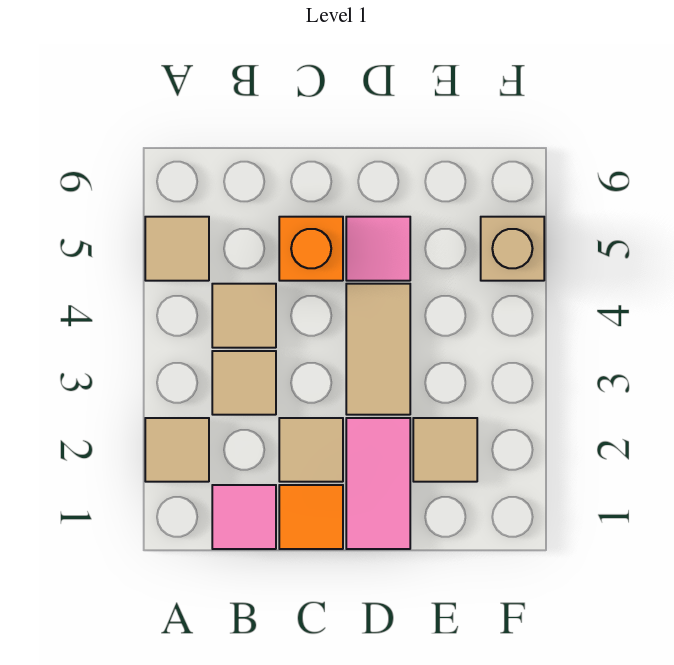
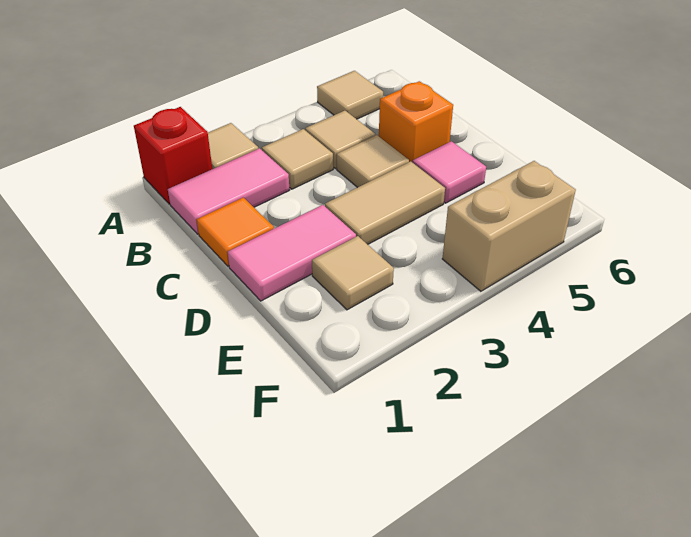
none -> red brick A1 level 1
pink tile B1 level 1 -> pink tile B1:B2 level 1
tan tile C2 level 1 -> tan tile C4 level 1
tan brick F5 level 1 -> tan brick F4:F5 level 1

